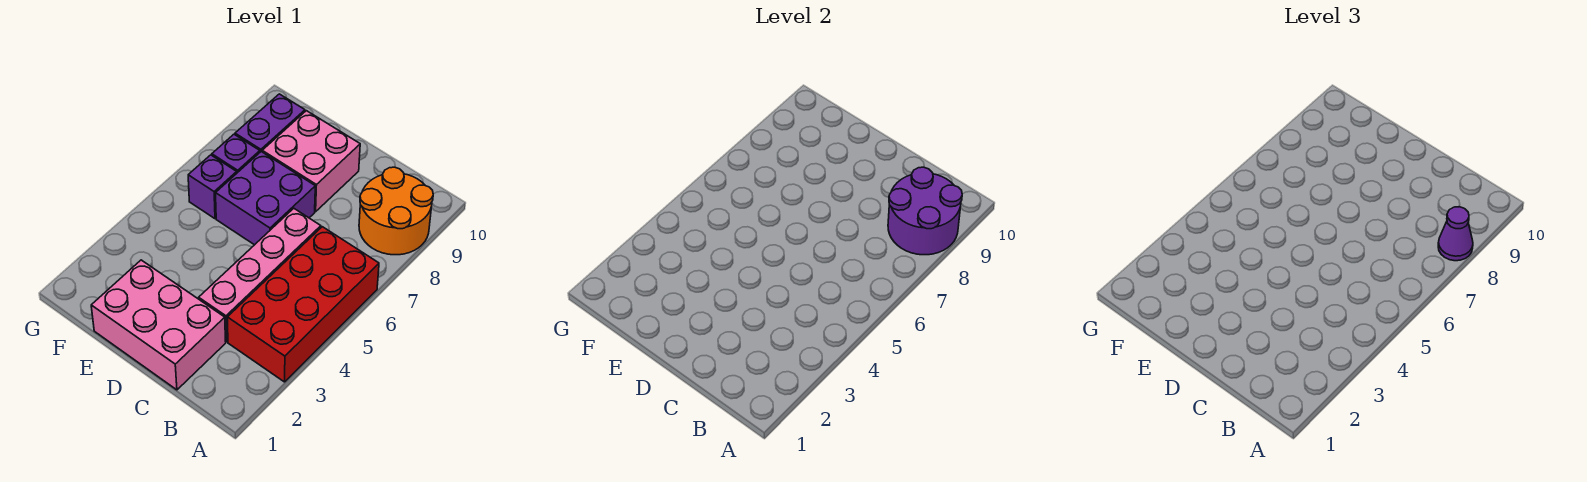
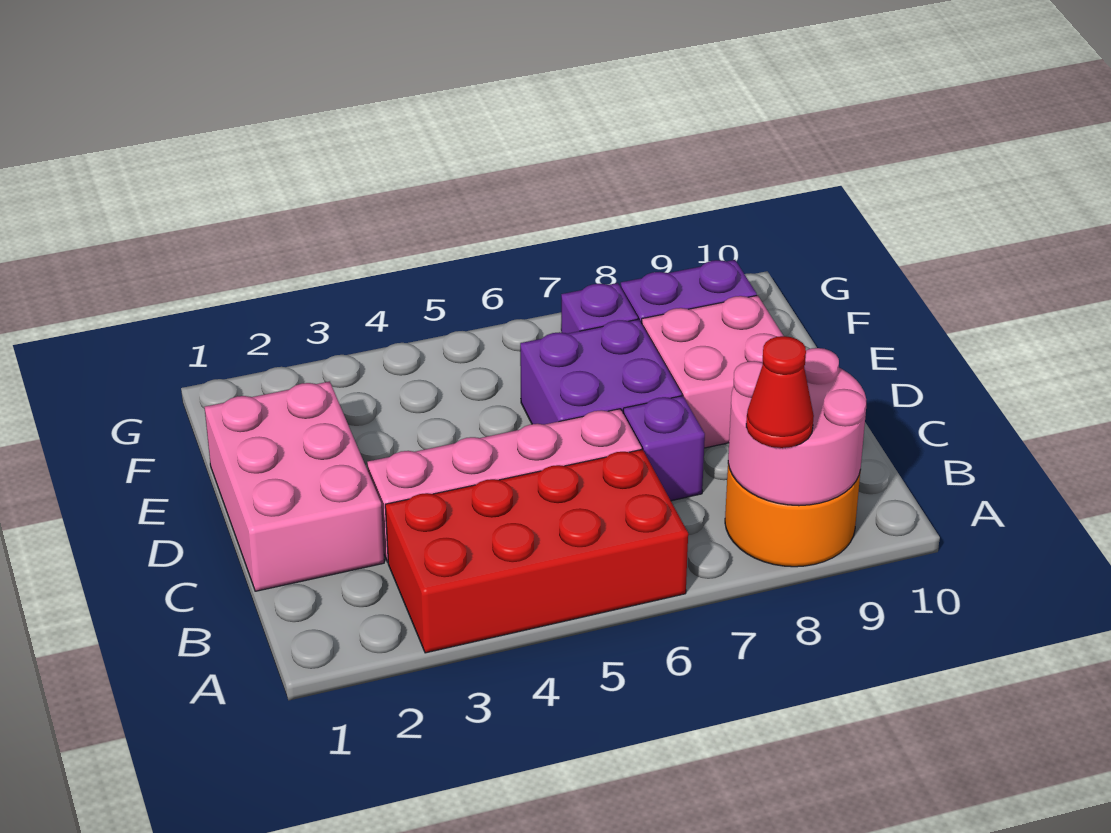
purple round brick A8:B9 level 2 -> pink round brick A8:B9 level 2
purple cone A8 level 3 -> red cone A8 level 3
purple brick F6 level 1 -> purple brick C7 level 1

